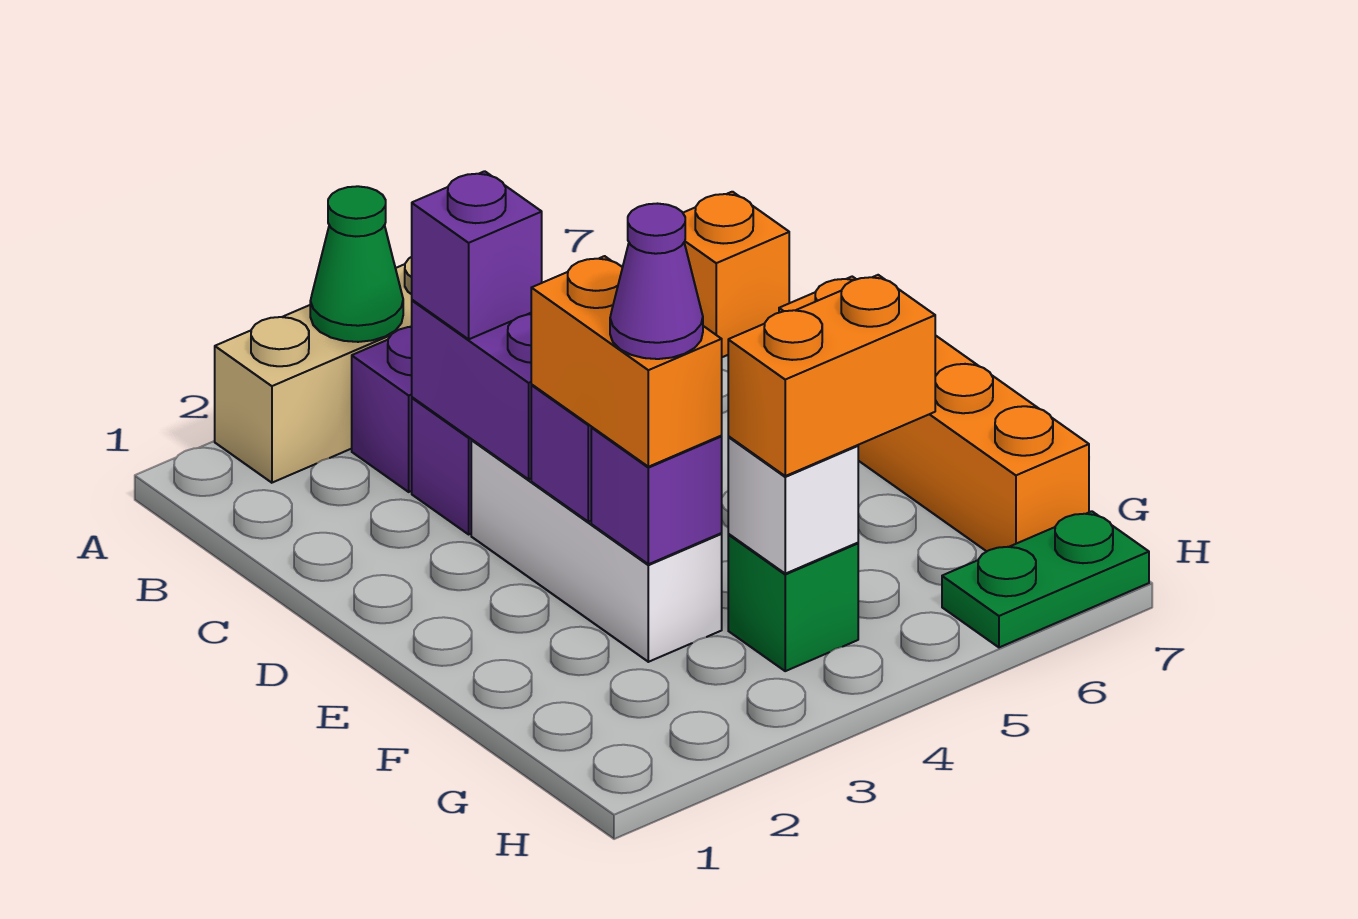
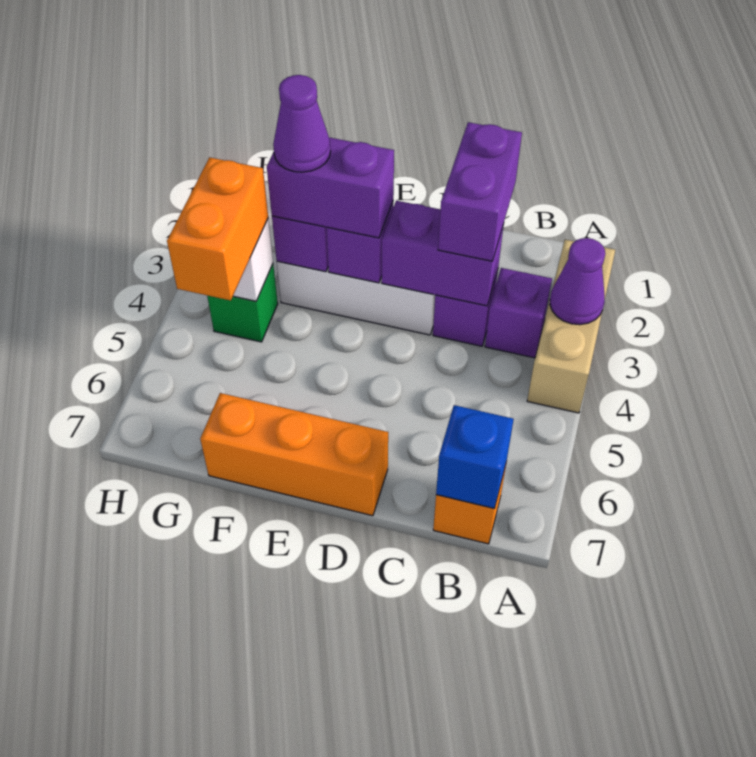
green cone A3 level 2 -> purple cone A3 level 2
none -> blue brick B7 level 2
purple brick C3 level 3 -> purple brick C2:C3 level 3
orange brick D7:G7 level 1 -> orange brick D7:F7 level 1
orange brick E3:F3 level 3 -> purple brick E3:F3 level 3
green plate H6:H7 level 1 -> none

